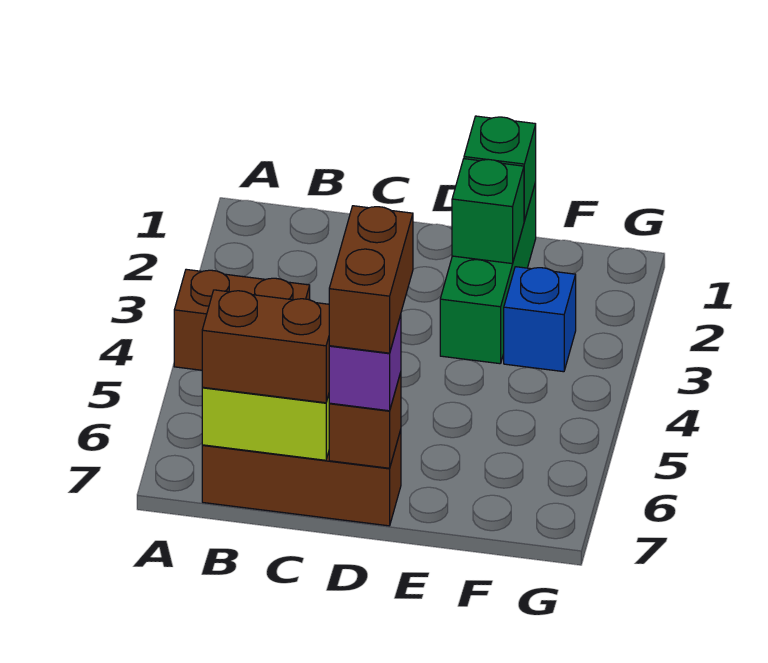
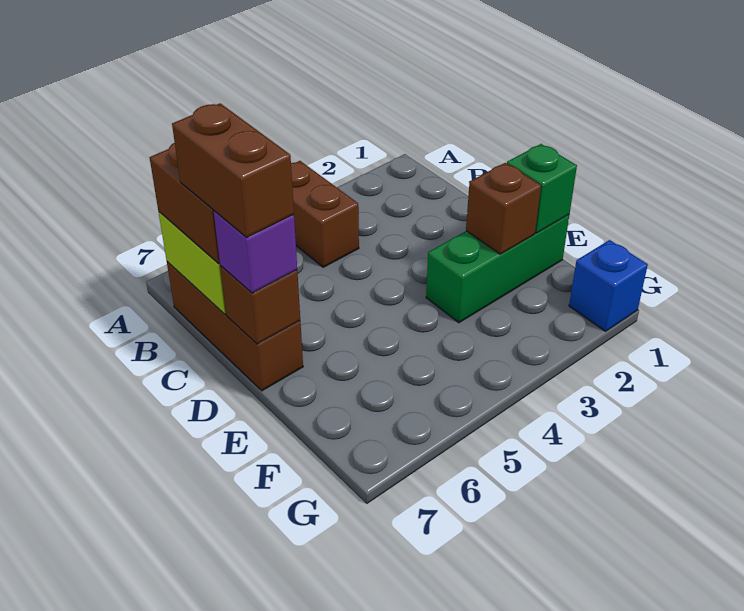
brown brick D6:D7 level 4 -> brown brick C7:D7 level 4
green brick E2 level 2 -> brown brick E2 level 2
blue brick F3 level 1 -> blue brick G1 level 1

